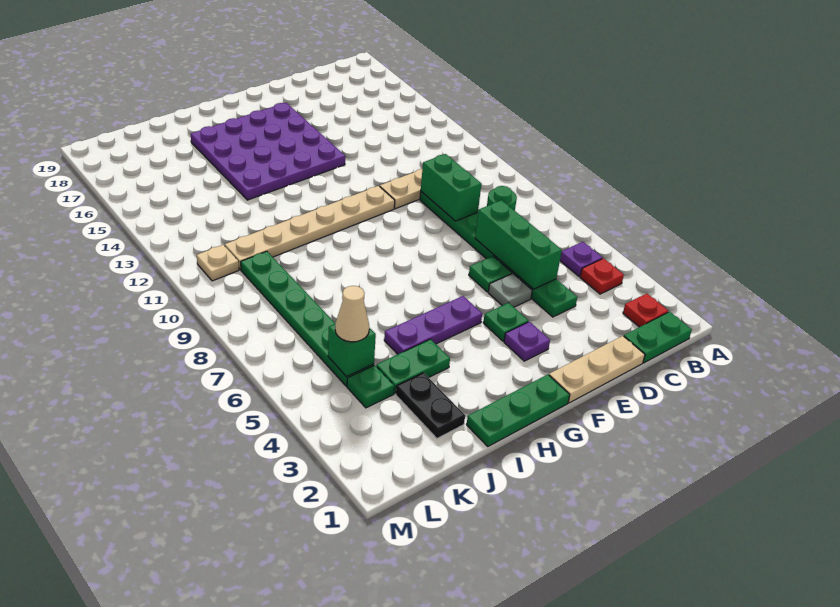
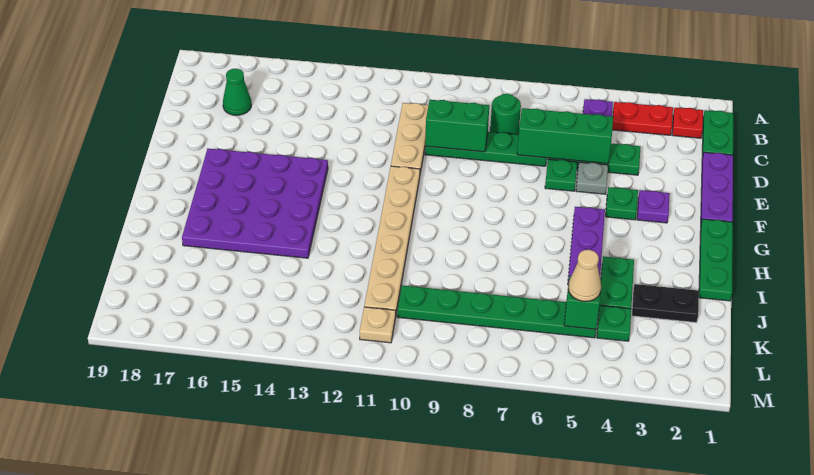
red plate B4 level 1 -> red plate B3:B4 level 1
none -> green cone C17 level 1
tan plate D1:F1 level 1 -> purple plate D1:F1 level 1

